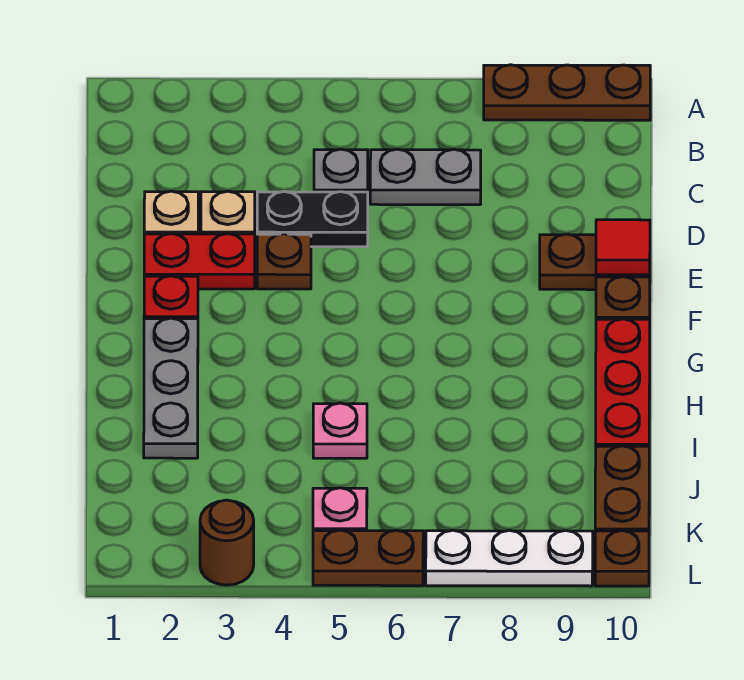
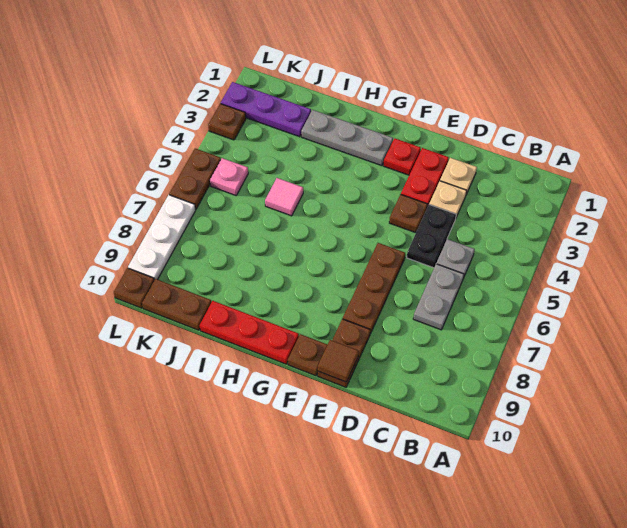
brown plate A8:A10 level 1 -> brown plate E6:E8 level 1
red tile E10 level 2 -> brown tile E10 level 2
pink plate I5 level 1 -> pink tile I5 level 1
none -> purple plate J2:L2 level 1
brown round brick L3 level 1 -> brown plate L3 level 1

